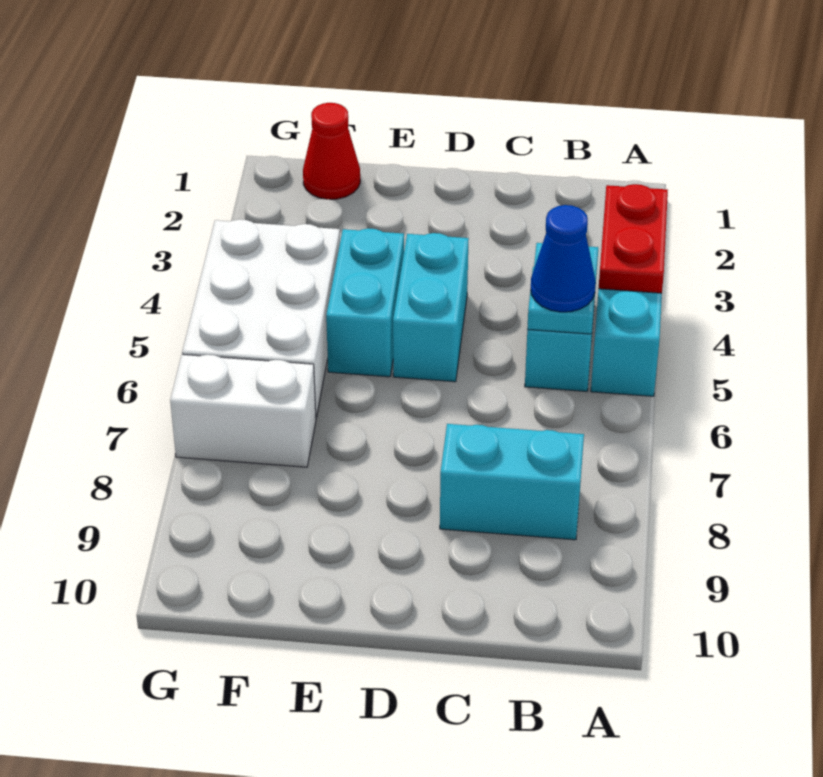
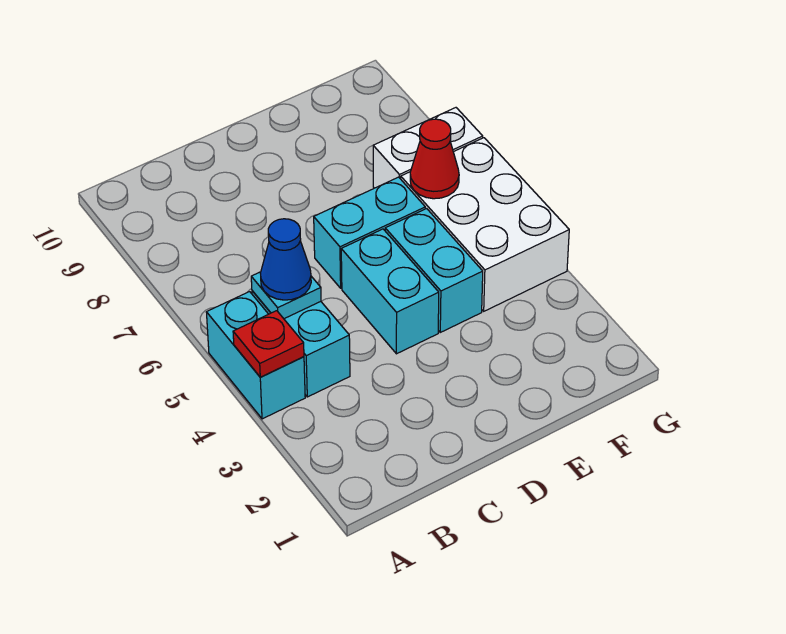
red plate A3:A4 level 2 -> red plate A4 level 2
cyan brick B8:C8 level 1 -> cyan brick D6:E6 level 1
red cone F1 level 1 -> red cone F6 level 2

